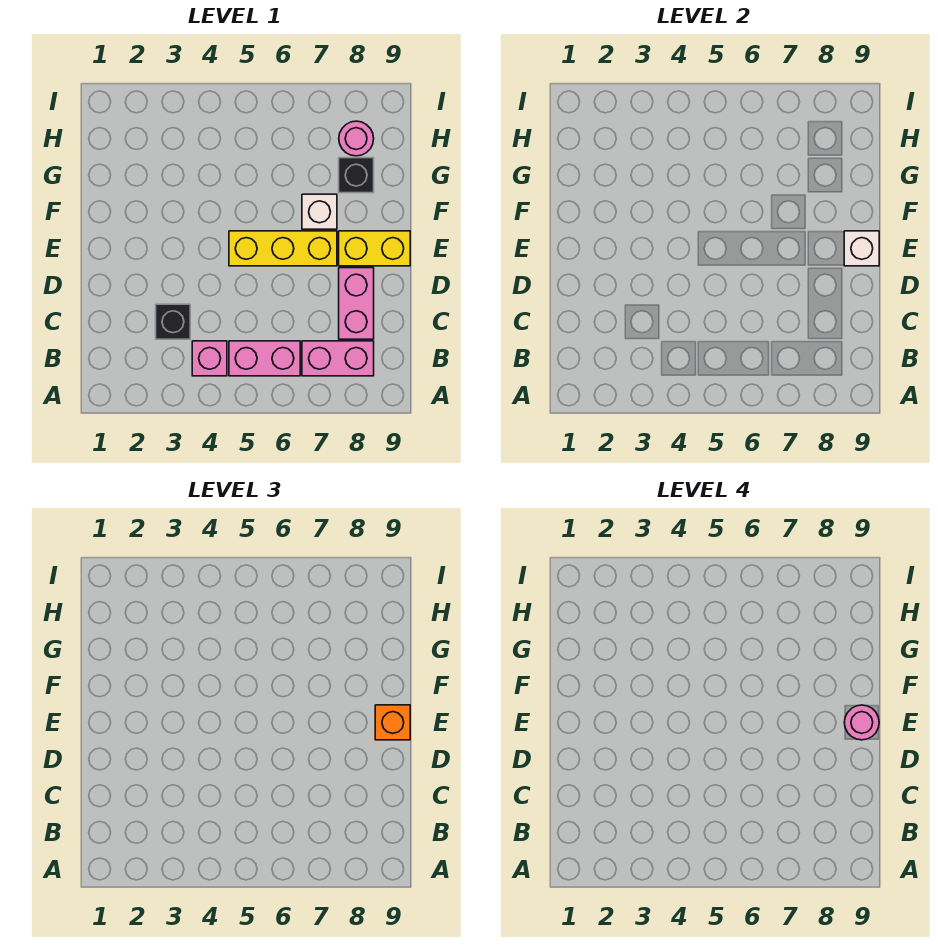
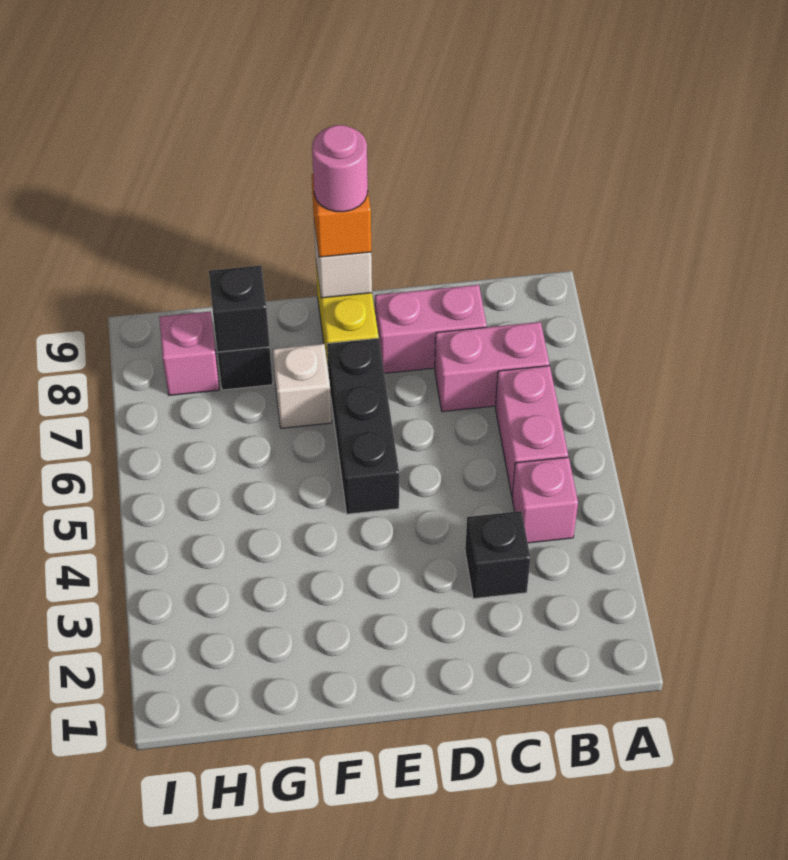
pink brick B7:B8 level 1 -> pink brick B7:C7 level 1
yellow brick E5:E7 level 1 -> black brick E5:E7 level 1
none -> black brick G8 level 2
pink round brick H8 level 1 -> pink brick H8 level 1

